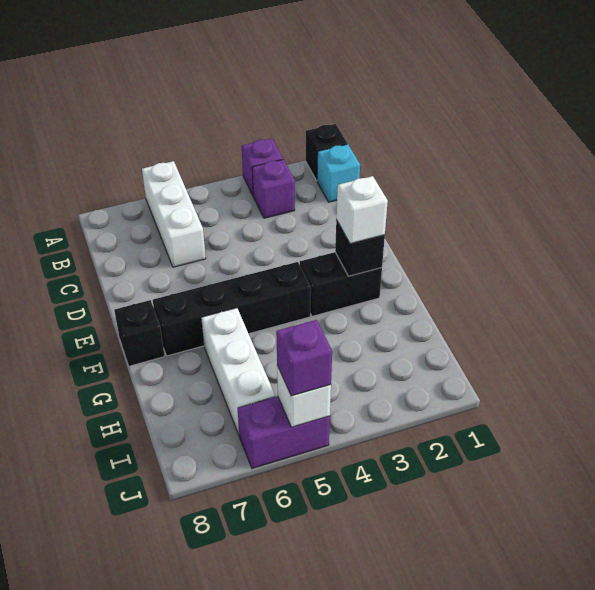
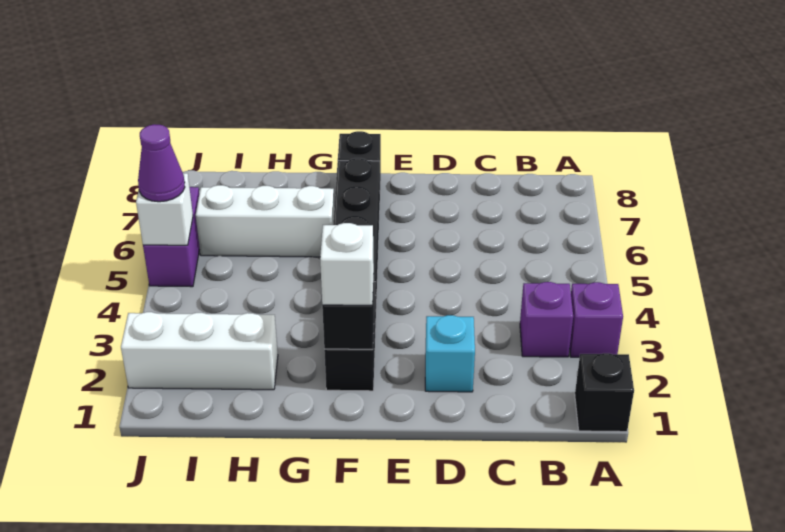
white brick A6:C6 level 1 -> white brick H2:J2 level 1
cyan brick B1 level 1 -> cyan brick D2 level 1
purple brick J5 level 3 -> purple cone J5 level 3

